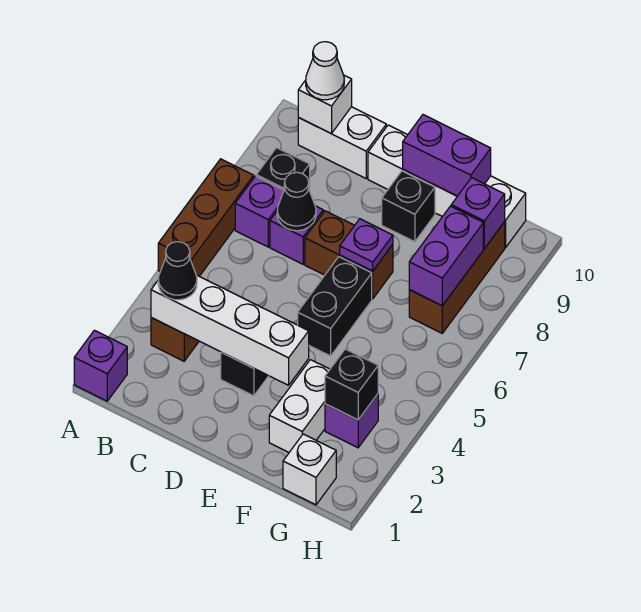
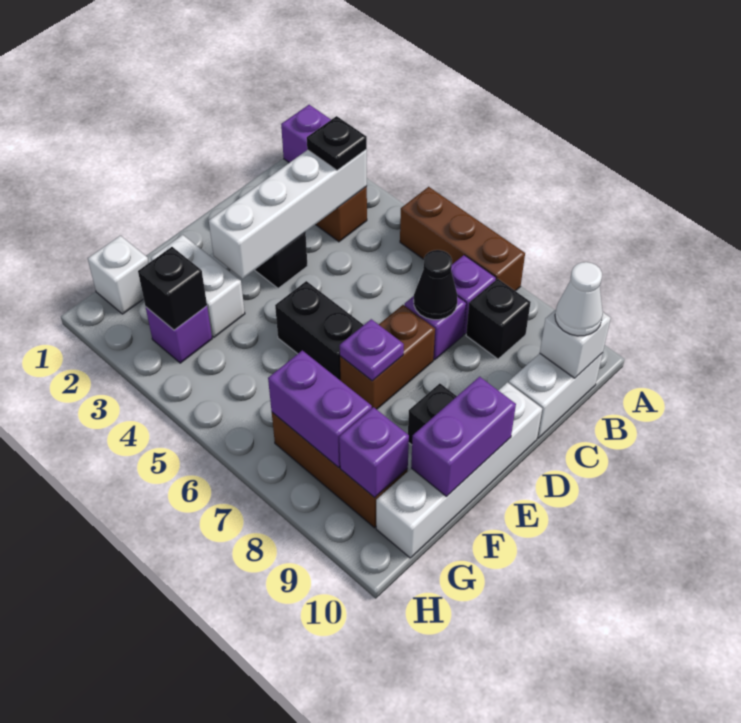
black cone B3 level 3 -> black plate B3 level 3

